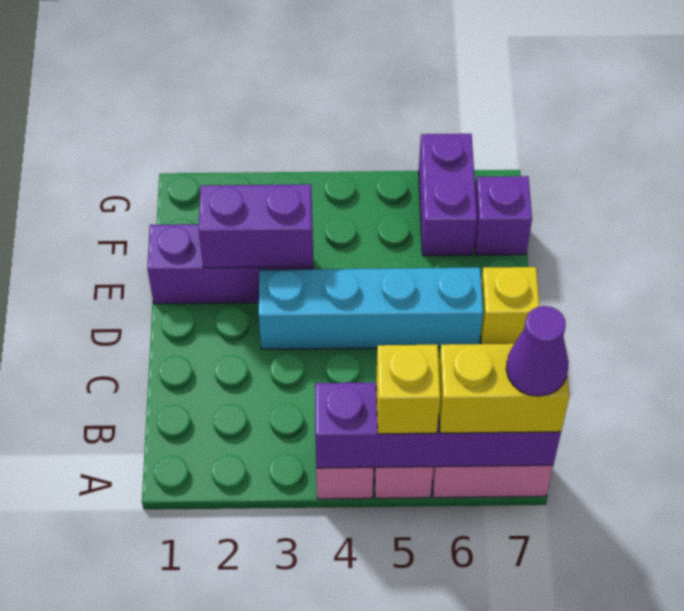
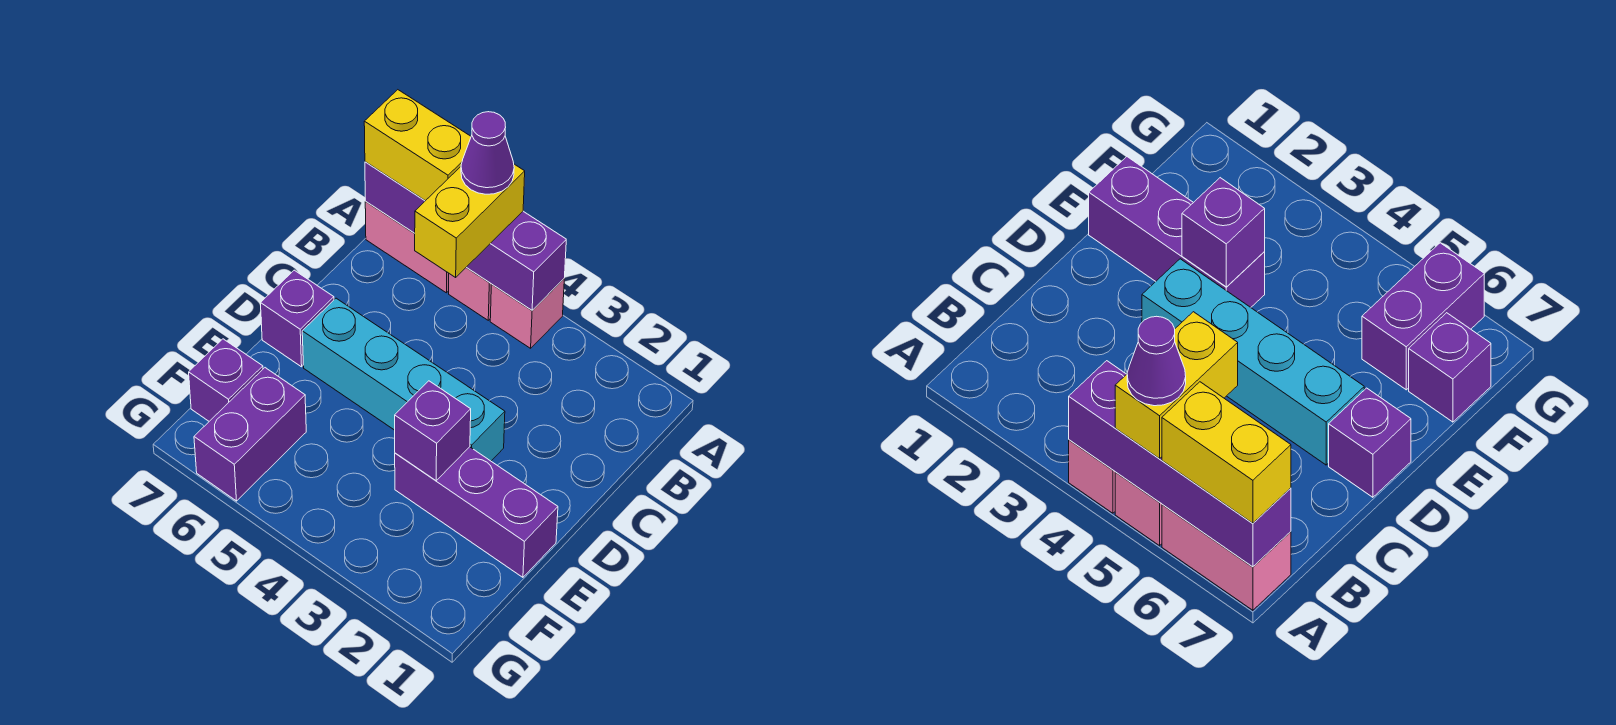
yellow brick A5 level 3 -> yellow brick A5:B5 level 3
purple cone A7 level 4 -> purple cone A5 level 4
yellow brick D7 level 1 -> purple brick D7 level 1
purple brick E2:E3 level 2 -> purple brick E3 level 2

